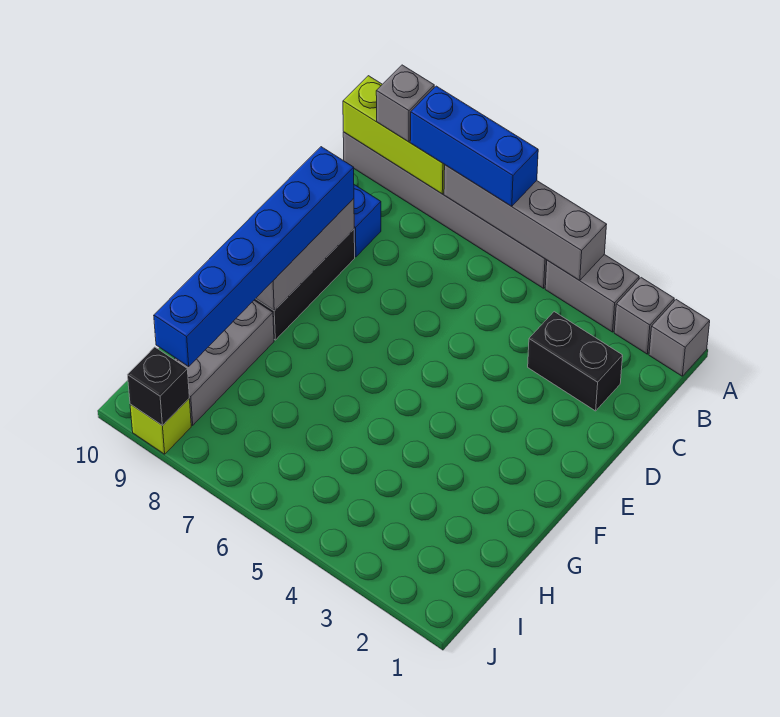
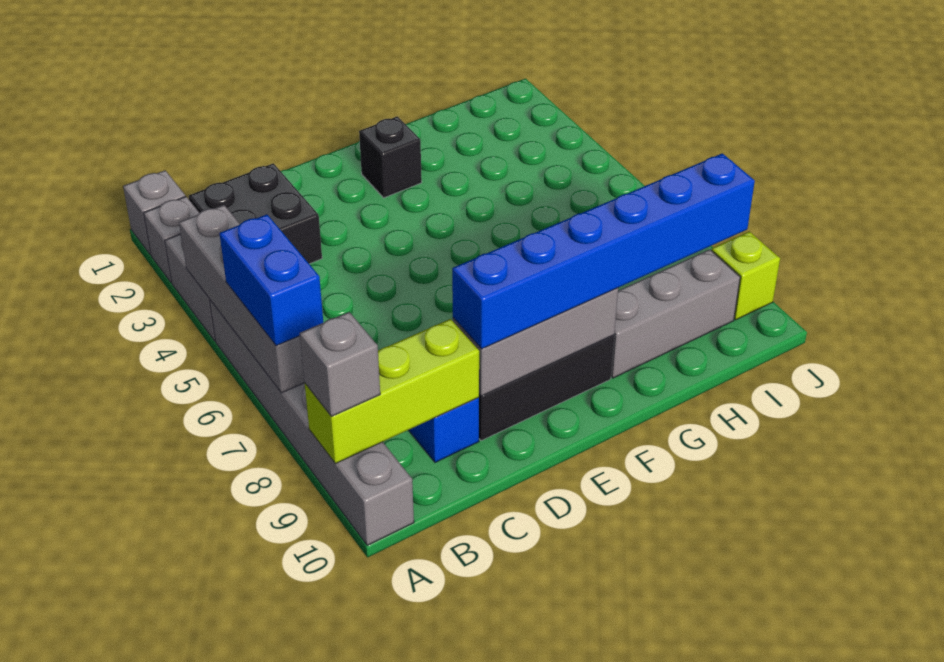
blue brick A6:A8 level 3 -> blue brick A6:A7 level 3
lime brick A8:A10 level 2 -> lime brick A9:C9 level 2
black brick C2:C3 level 1 -> black brick B2:C3 level 1
black brick J9 level 2 -> black brick F2 level 1

